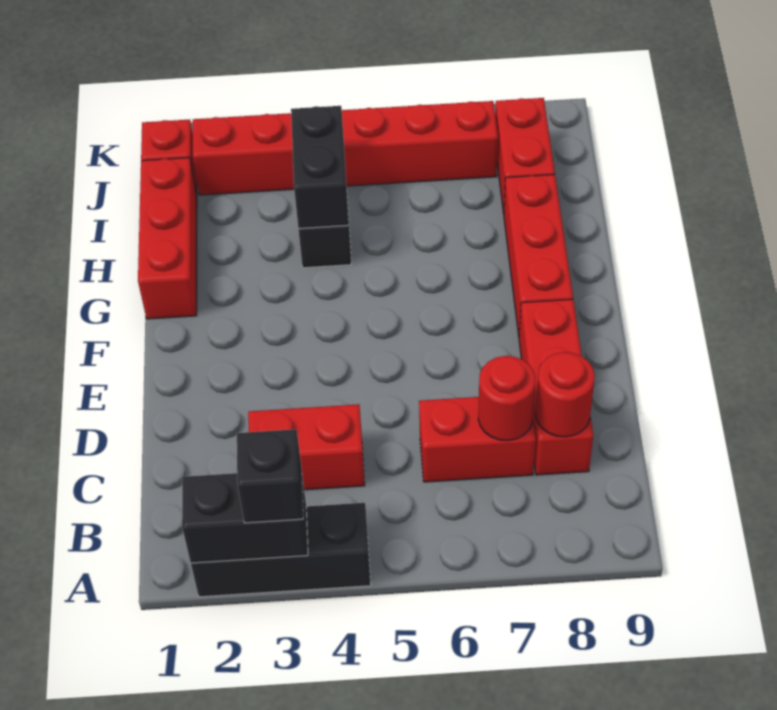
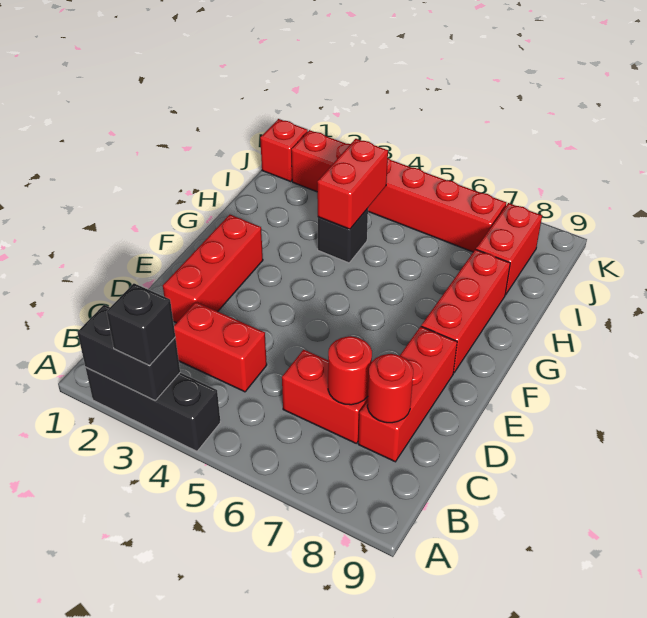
red brick G1:I1 level 1 -> red brick D2:F2 level 1
black brick H4:I4 level 2 -> red brick H4:I4 level 2

